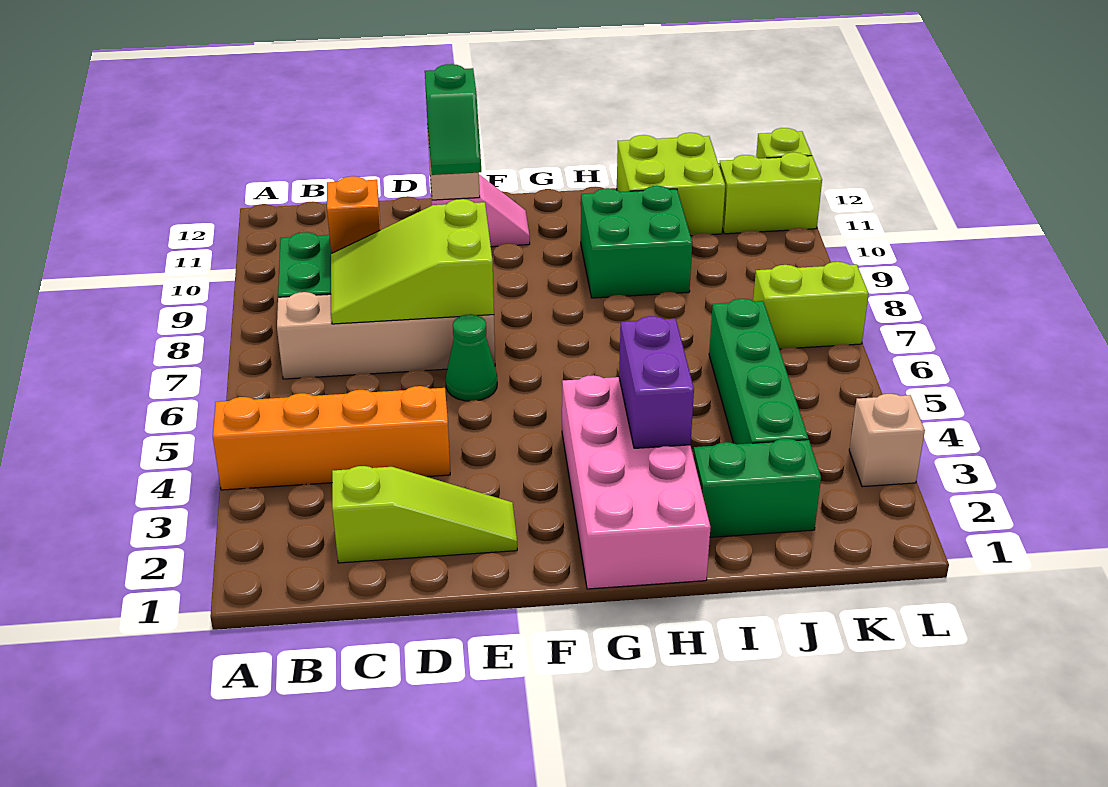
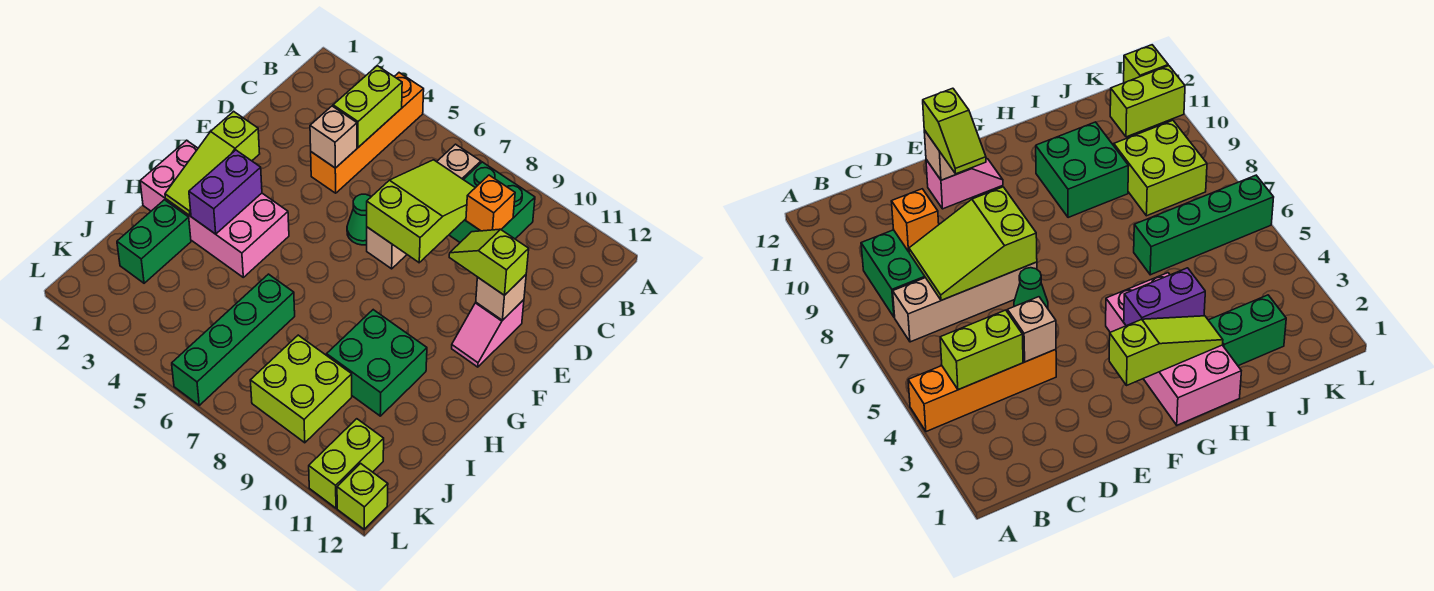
lime slope C2:E2 level 1 top C -> lime slope F2:H2 level 2 top F
green slope E10:E11 level 3 top 11 -> lime slope E10:E11 level 3 top 11
purple brick H3:H4 level 2 -> purple brick G3:H3 level 2
lime brick I11:J12 level 1 -> lime brick J8:K9 level 1
green brick J3:J6 level 1 -> green brick I6:L6 level 1
lime brick K7:L7 level 1 -> lime brick B4:C4 level 2
tan brick L3 level 1 -> tan brick D4 level 2

